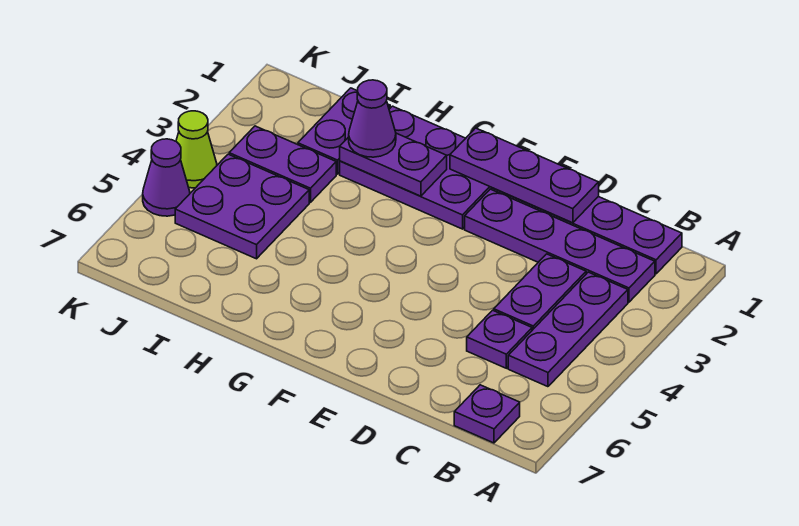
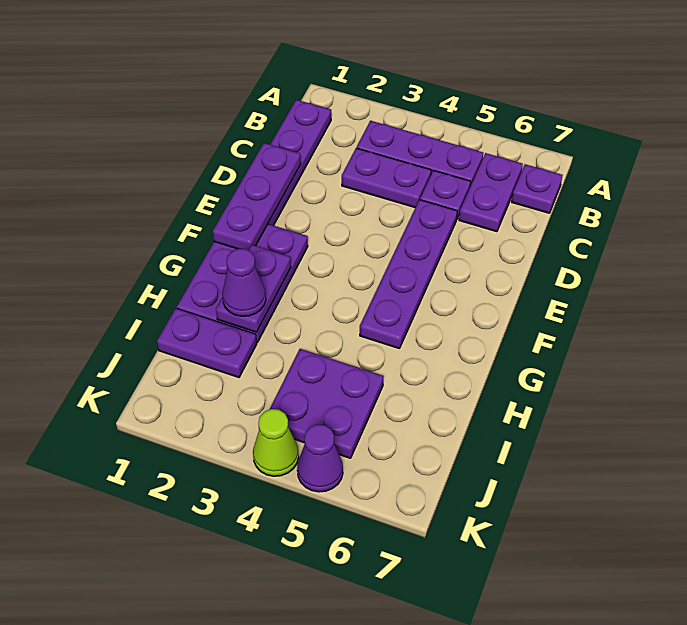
purple plate B2:E2 level 1 -> purple plate D5:G5 level 1
purple plate I3:J3 level 1 -> purple plate B6:C6 level 1

